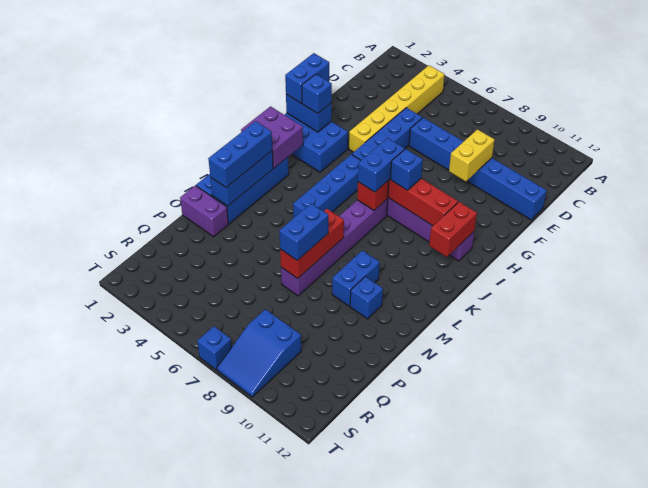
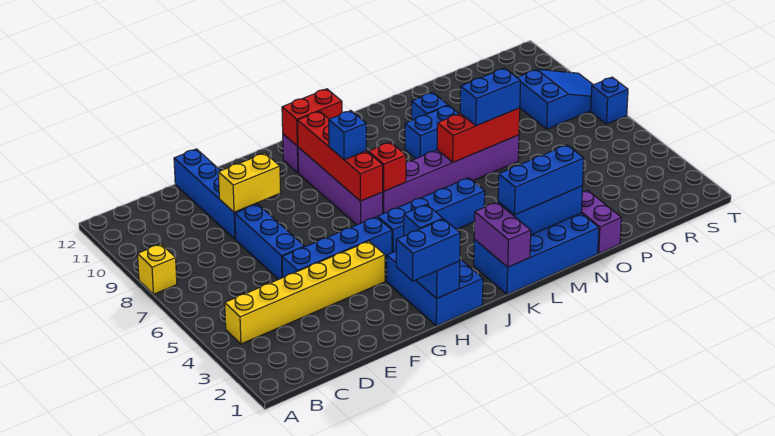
none -> yellow brick A8 level 1
blue brick I7:J7 level 3 -> none
purple brick J1:K2 level 2 -> purple brick K1:K2 level 2

